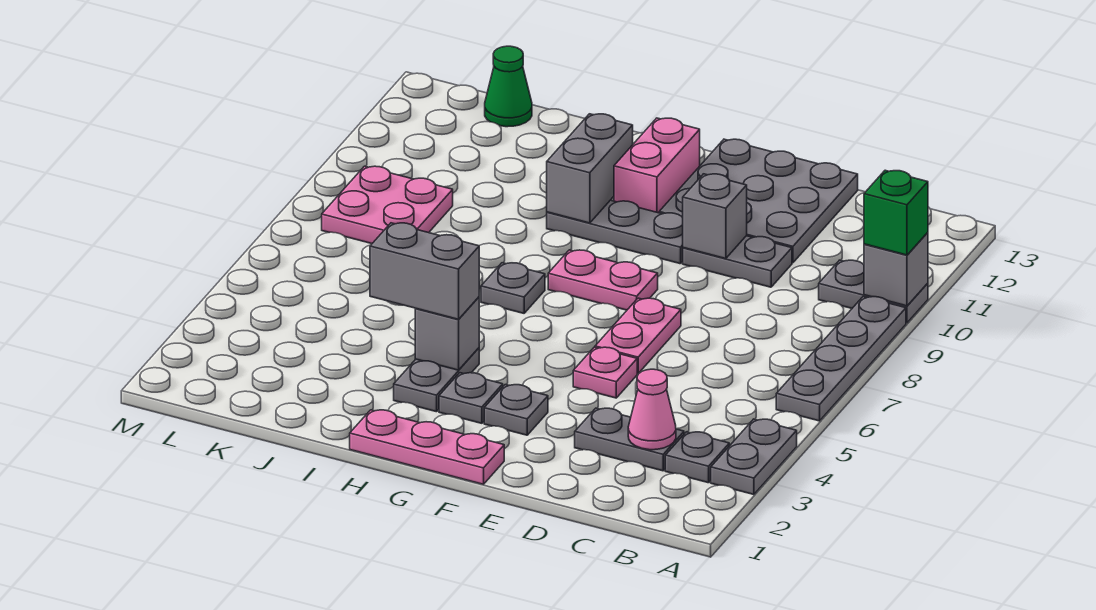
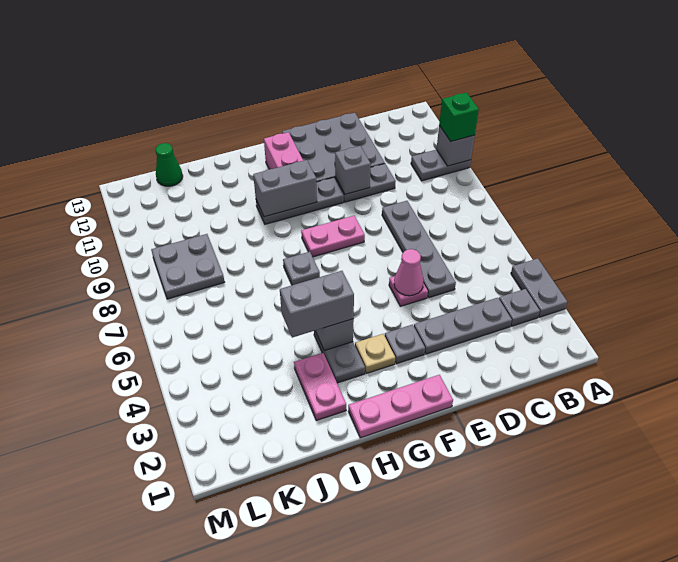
grey plate A6:A9 level 1 -> grey plate D5:D8 level 1
grey plate C3:D3 level 1 -> grey plate C3:E3 level 1
pink cone C3 level 2 -> pink cone E5 level 2
pink plate E6:E7 level 1 -> pink plate I2:I3 level 1
grey plate G3 level 1 -> tan plate G3 level 1
grey brick H10:H11 level 2 -> grey brick G10:H10 level 2
pink plate K8:L9 level 1 -> grey plate K8:L9 level 1

